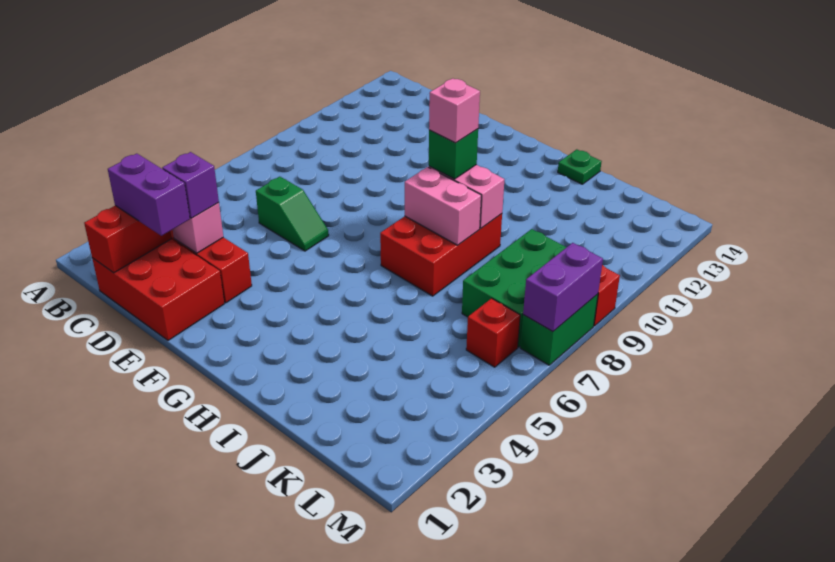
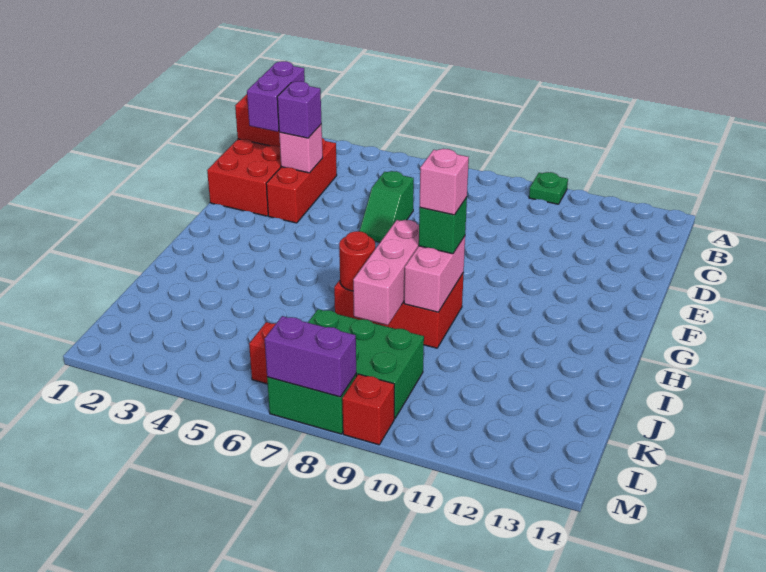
pink brick H8:I8 level 2 -> pink brick H8:J8 level 2
none -> red round brick I7 level 2
green plate I14 level 1 -> green plate A10 level 1

